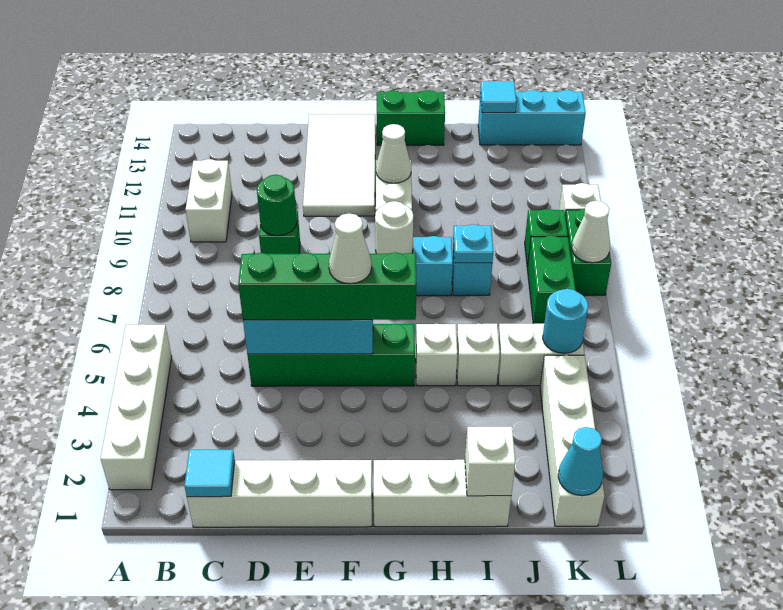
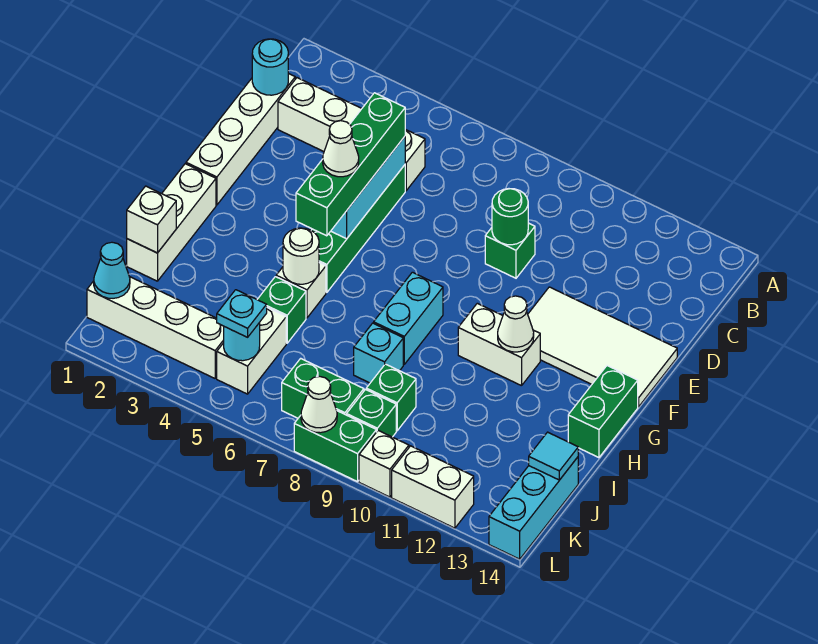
white brick A2:A5 level 1 -> white brick C2:C5 level 1
white brick B10:B11 level 1 -> white brick L11:L12 level 1
cyan tile C1 level 2 -> cyan round brick C1 level 2
white round brick G8 level 2 -> white round brick H5 level 2
white brick I5 level 1 -> green brick I5 level 1
cyan plate I8 level 2 -> cyan plate K5 level 3
none -> green brick J9 level 1

